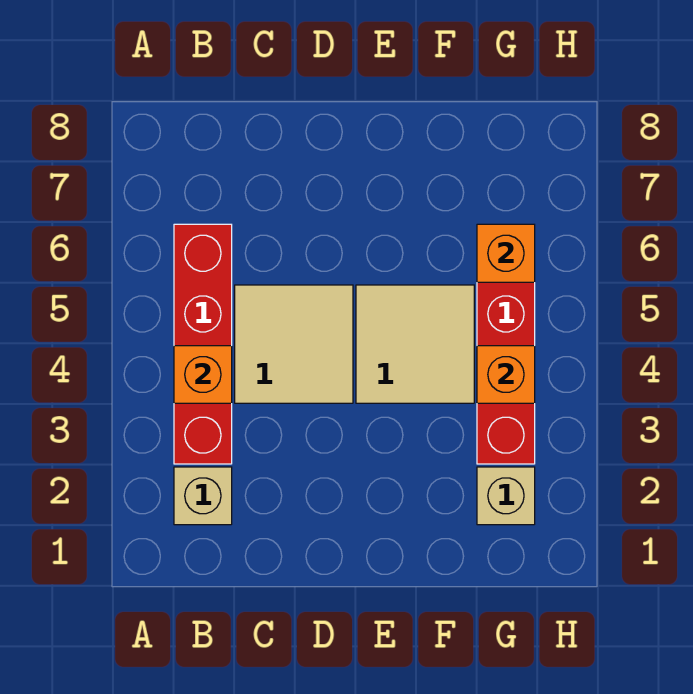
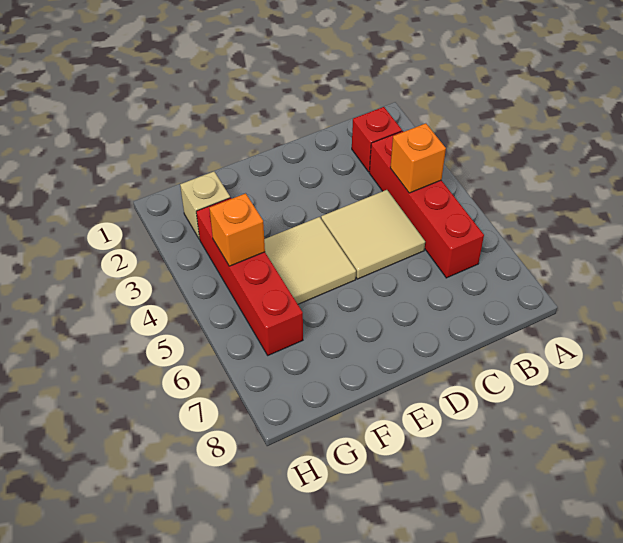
tan brick B2 level 1 -> red brick B2 level 1
orange brick G6 level 2 -> none

